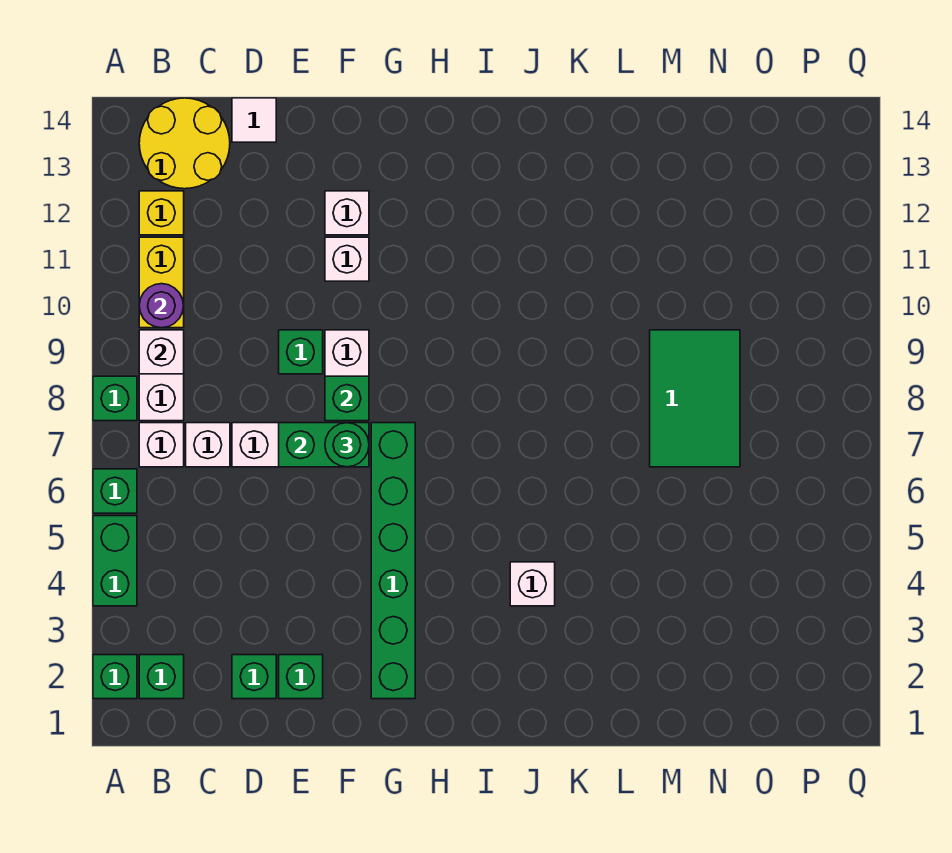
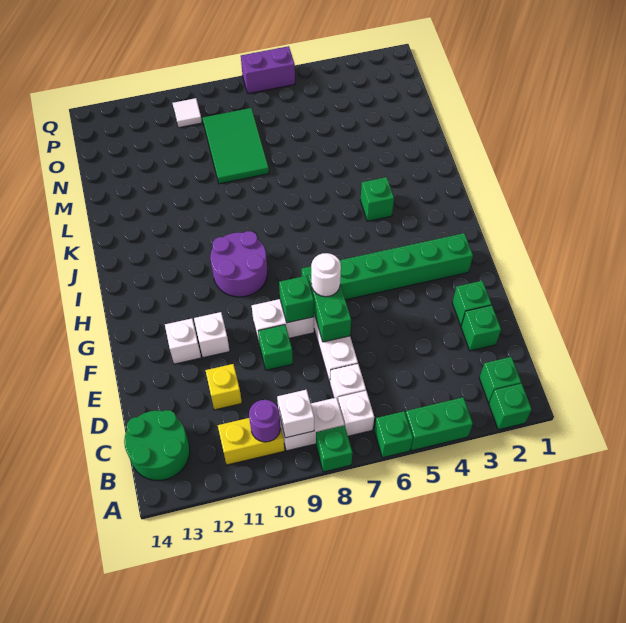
yellow brick B12 level 1 -> yellow brick D11 level 1
yellow round brick B13:C14 level 1 -> green round brick B13:C14 level 1
white tile D14 level 1 -> white tile P10 level 1
green round brick F7 level 3 -> white round brick F7 level 3
none -> purple round brick H9:I10 level 1
white brick J4 level 1 -> green brick J4 level 1
green tile M7:N9 level 1 -> green tile M8:O9 level 1
none -> purple brick Q6:Q7 level 1

